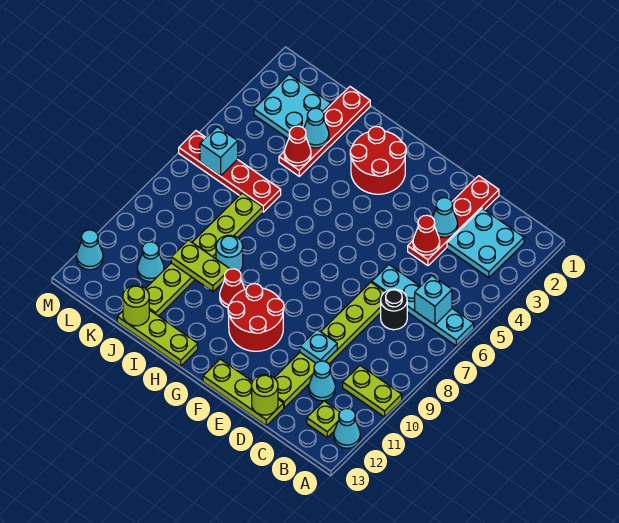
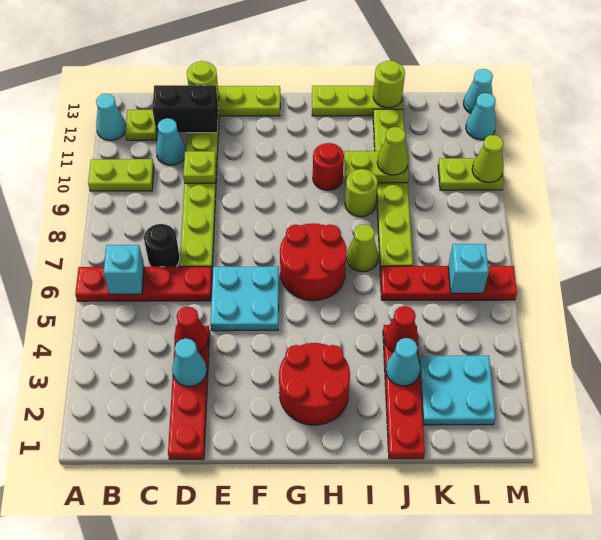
cyan plate A6:D6 level 1 -> red plate A6:D6 level 1
cyan plate B2:C3 level 1 -> cyan plate E5:F6 level 1
none -> black brick C12:D12 level 2
cyan plate D10 level 2 -> lime plate D10 level 2
red round brick F10:G11 level 1 -> red round brick G6:H7 level 1
red cone H10 level 1 -> red round brick H10 level 1
none -> lime cone I7 level 1
cyan round brick I9 level 1 -> lime round brick I9 level 1
none -> lime cone J10 level 3
cyan cone K11 level 1 -> cyan cone M13 level 1
none -> lime plate L10:M10 level 1
none -> lime cone M10 level 2

